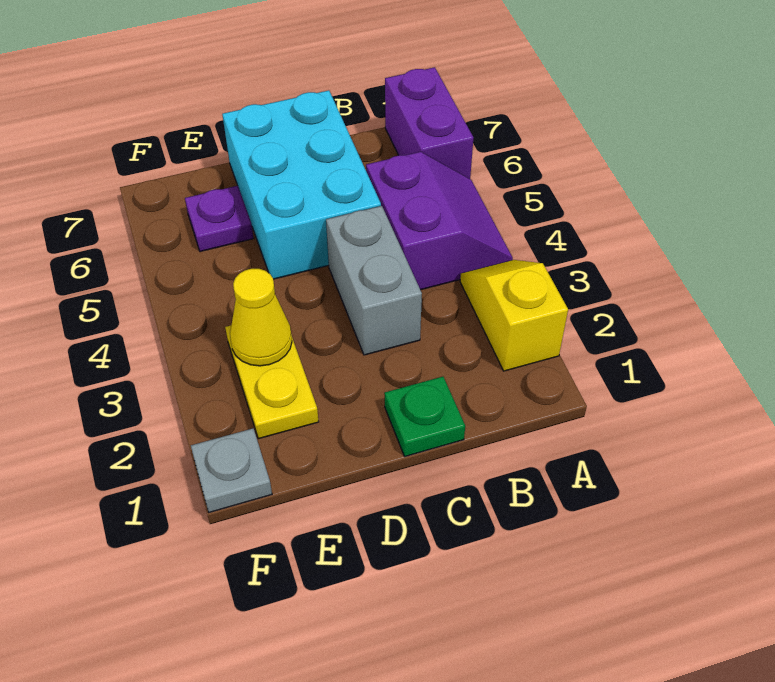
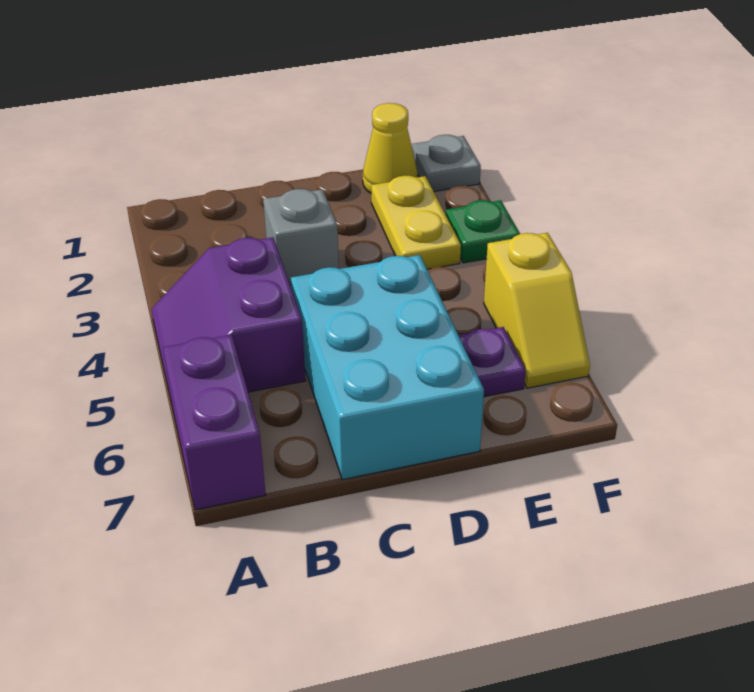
yellow slope A2:A3 level 1 top 2 -> yellow slope F5:F6 level 1 top 5
green plate C1 level 1 -> green plate F3 level 1
grey brick C3:C4 level 1 -> grey brick C3 level 1
yellow cone E3 level 2 -> yellow cone E1 level 1

